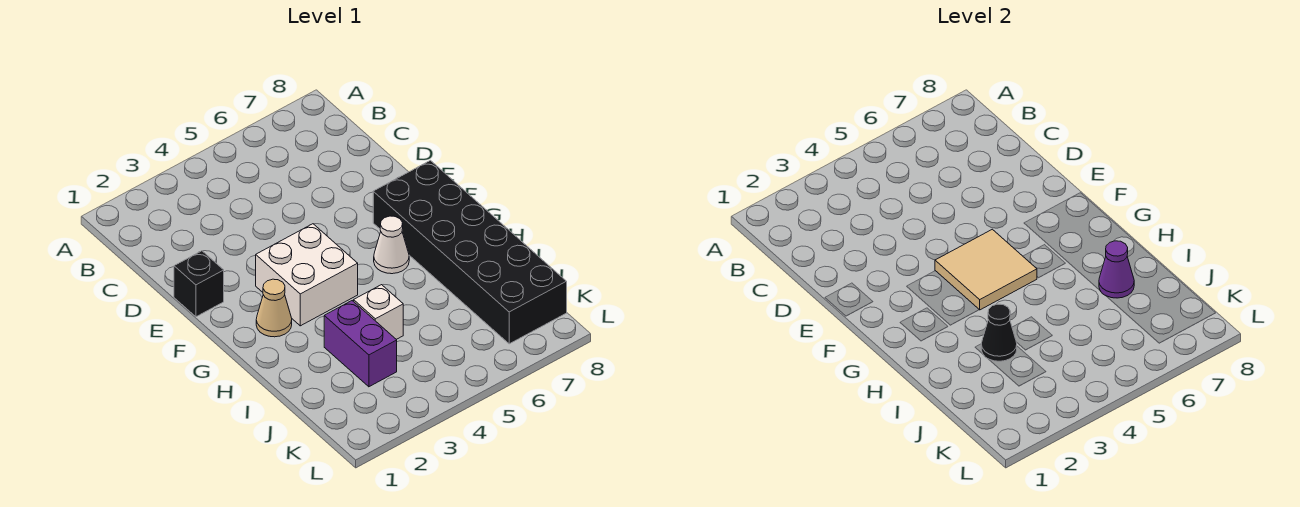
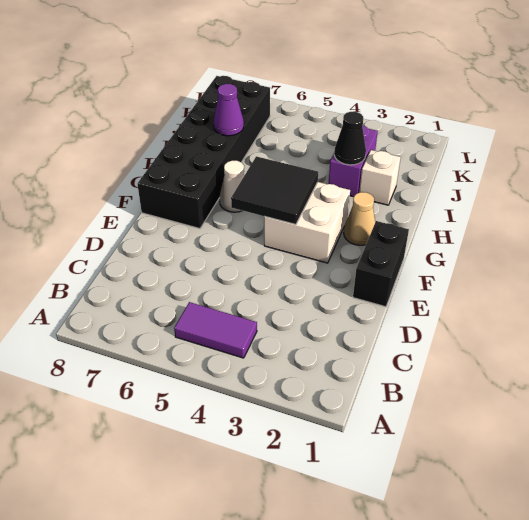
none -> purple tile B4:B5 level 1
black brick E1 level 1 -> black brick E1:F1 level 1
tan tile F4:G5 level 2 -> black tile F4:G5 level 2
white brick I4 level 1 -> white brick I2 level 1

